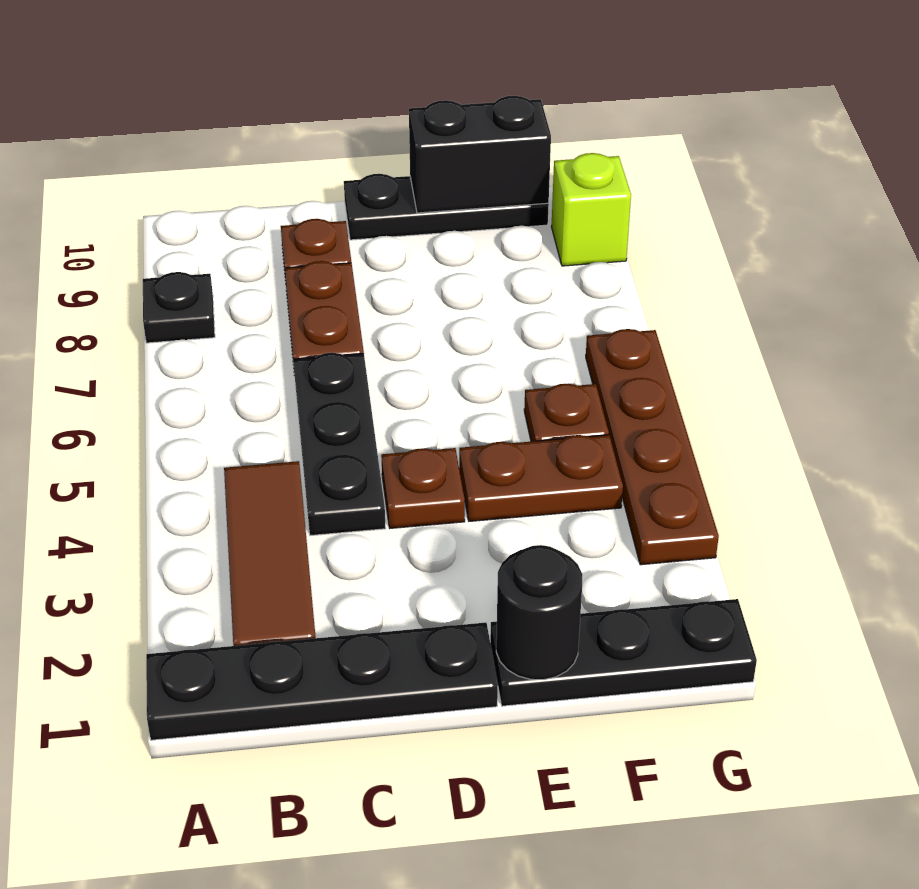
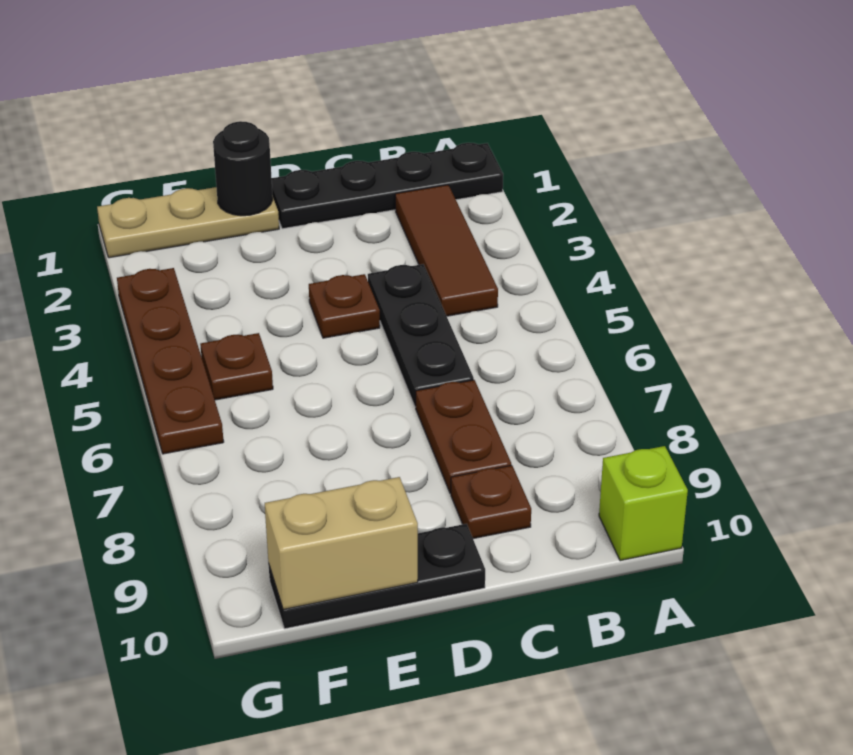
black plate A8 level 1 -> none
black plate E1:G1 level 1 -> tan plate E1:G1 level 1
brown plate E4:F4 level 1 -> none
black brick E10:F10 level 2 -> tan brick E10:F10 level 2
lime brick G9 level 1 -> lime brick A10 level 1

